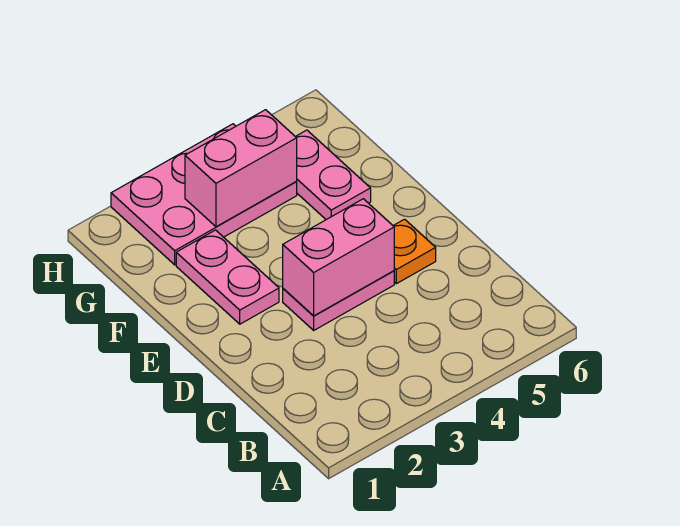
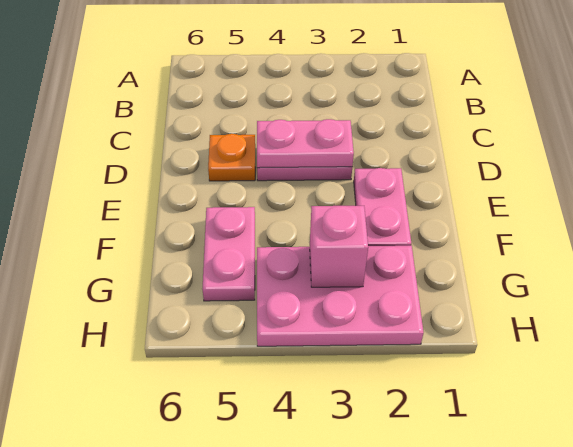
pink brick D3:D4 level 2 -> pink plate D3:D4 level 2
pink brick G3:G4 level 2 -> pink brick G3 level 2

